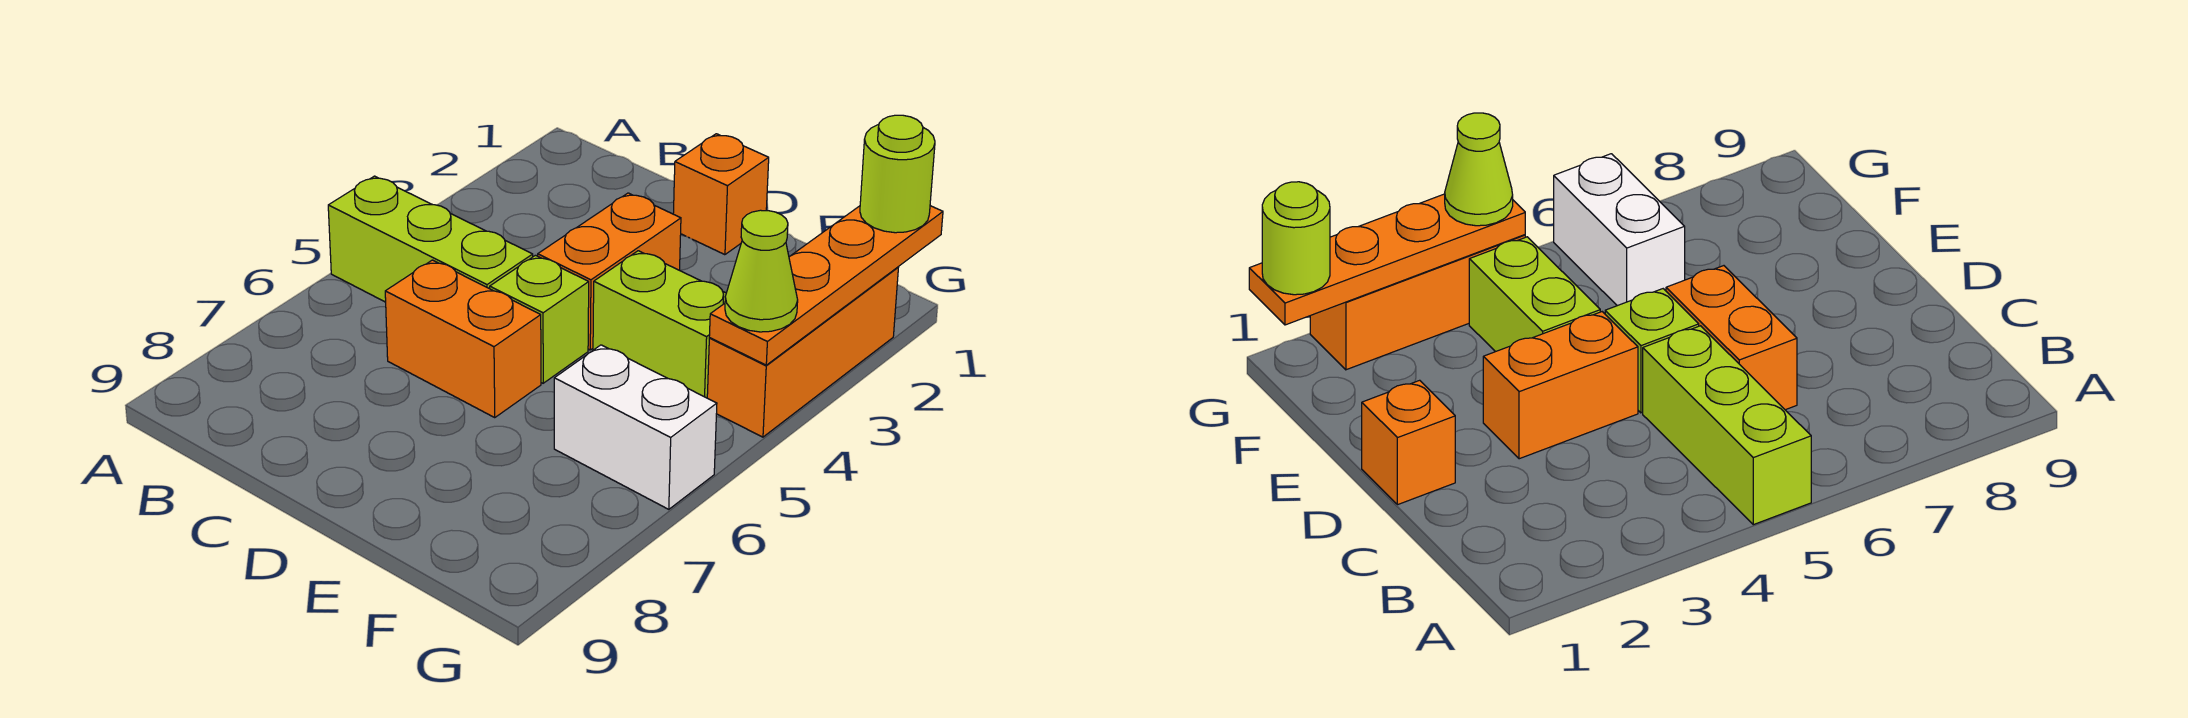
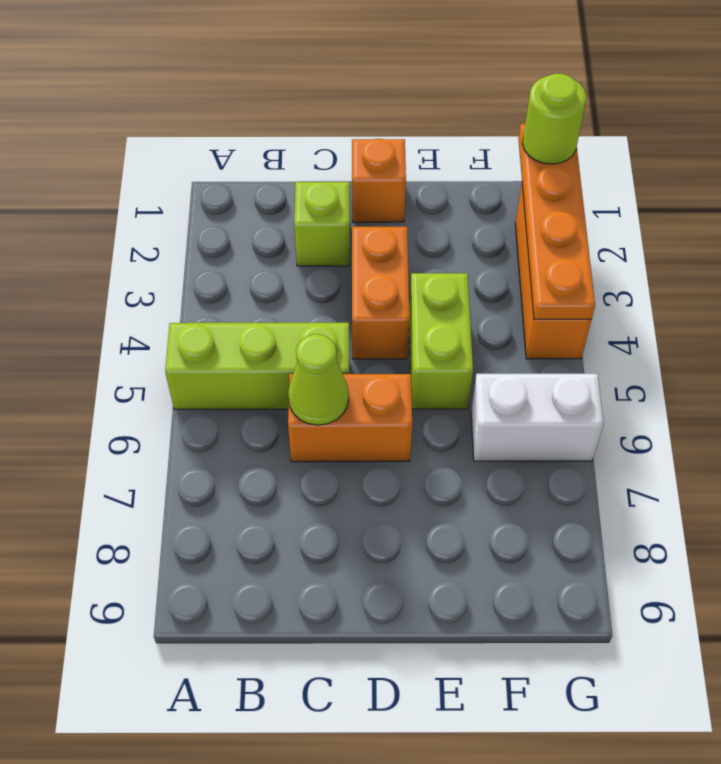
lime brick D5 level 1 -> lime brick C2 level 1
lime brick E4:F4 level 1 -> lime brick E4:E5 level 1
lime cone G4 level 3 -> lime cone C6 level 2

